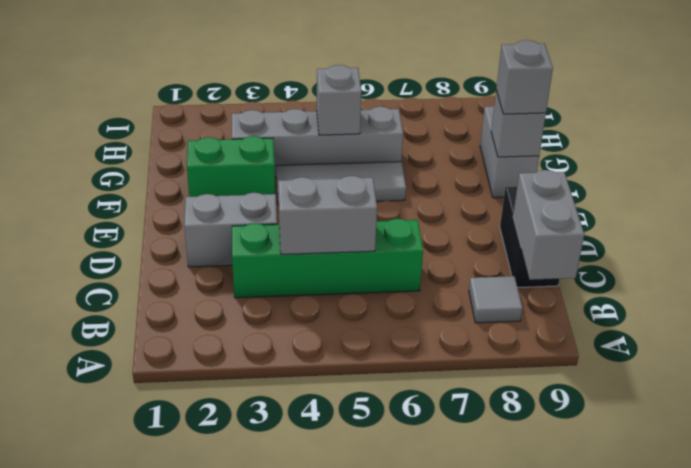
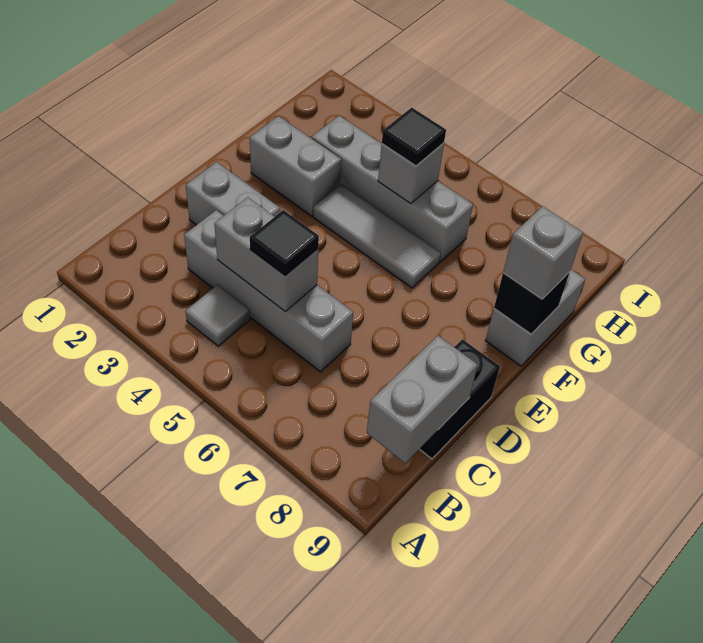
grey tile B8 level 1 -> grey tile B4 level 1
green brick C3:C6 level 1 -> grey brick C3:C6 level 1
none -> black tile C5 level 3
green brick F2:F3 level 1 -> grey brick F2:F3 level 1
grey brick F9 level 2 -> black brick F9 level 2
none -> black tile G5 level 3

